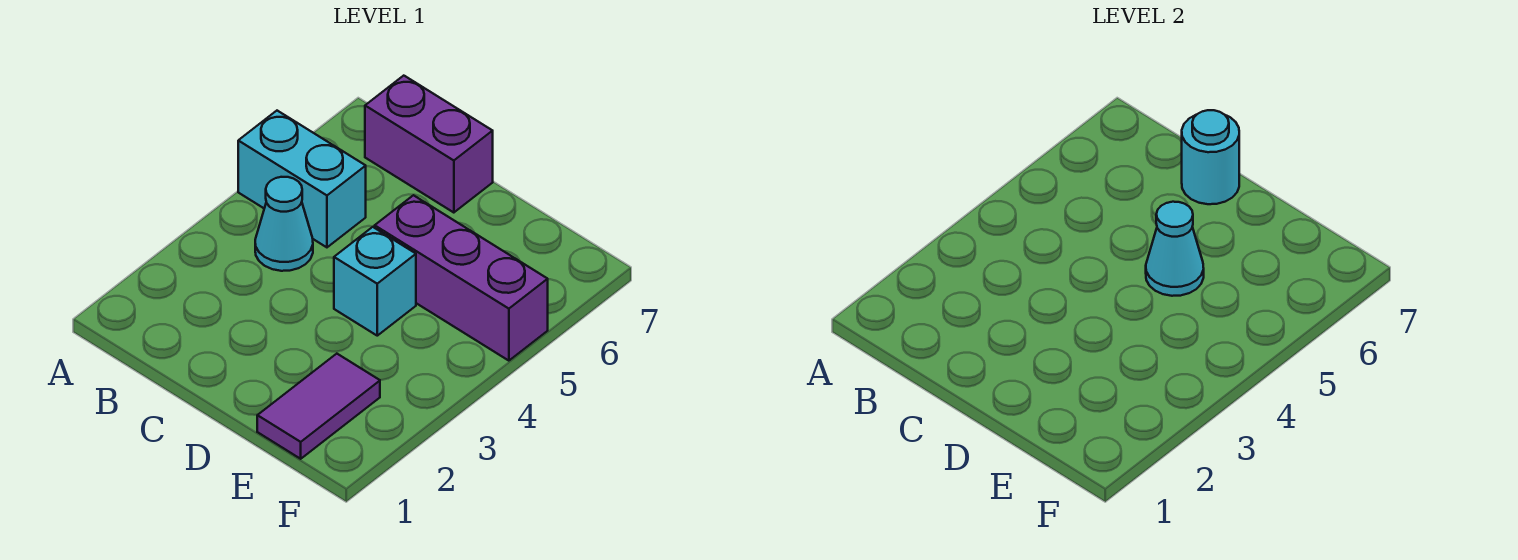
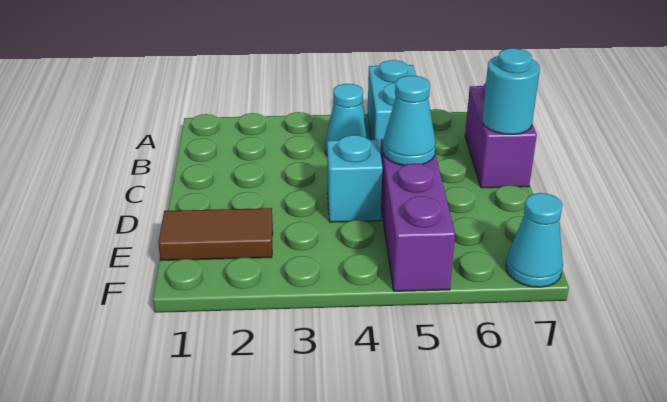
purple tile E1:E2 level 1 -> brown tile E1:E2 level 1
none -> cyan cone F7 level 1

